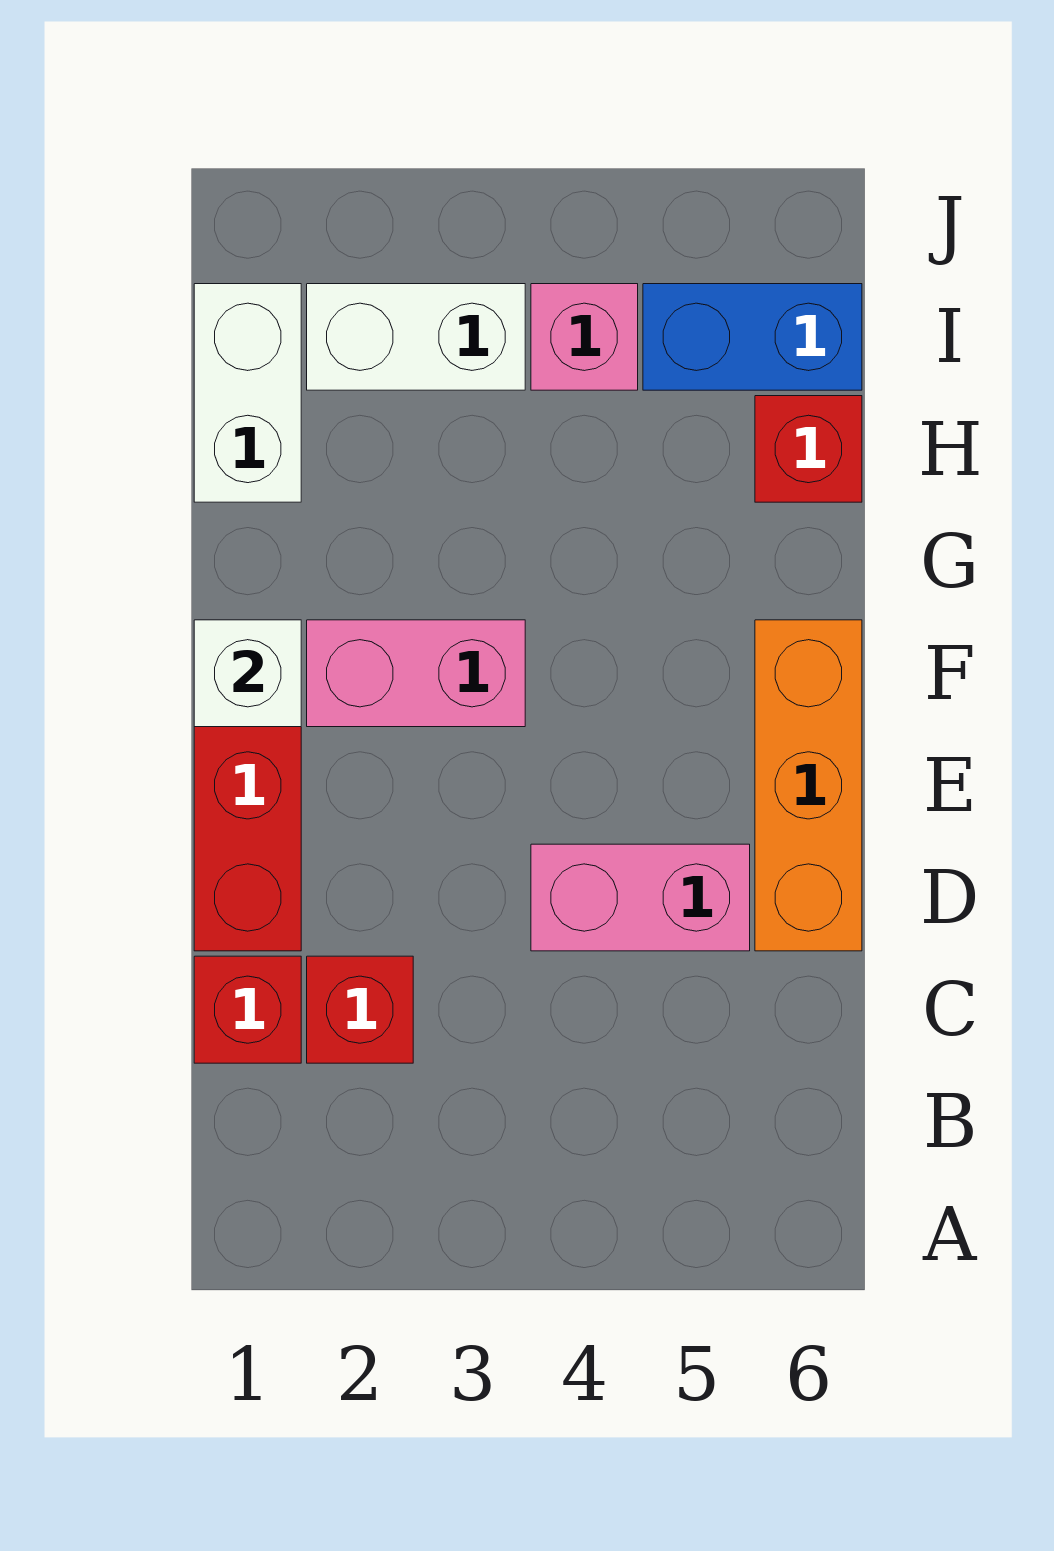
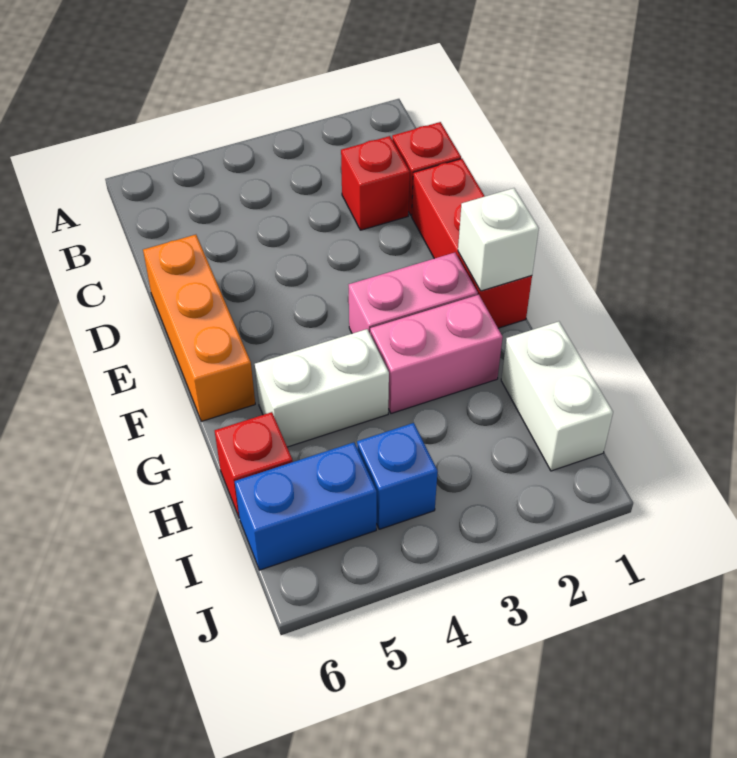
pink brick D4:D5 level 1 -> pink brick G2:G3 level 1
white brick I2:I3 level 1 -> white brick G4:G5 level 1
pink brick I4 level 1 -> blue brick I4 level 1

